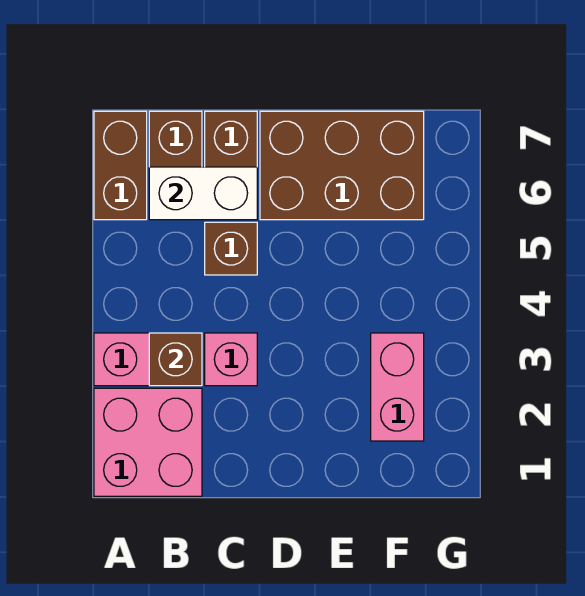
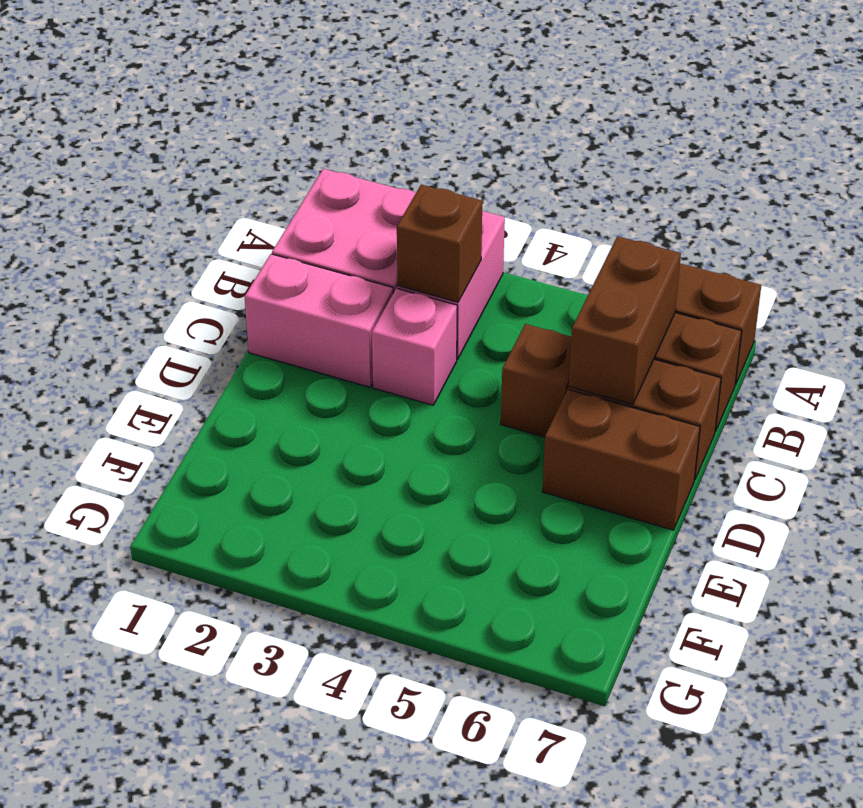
white brick B6:C6 level 2 -> brown brick B6:C6 level 2
brown brick D6:F7 level 1 -> brown brick D6:D7 level 1
pink brick F2:F3 level 1 -> pink brick C1:C2 level 1

